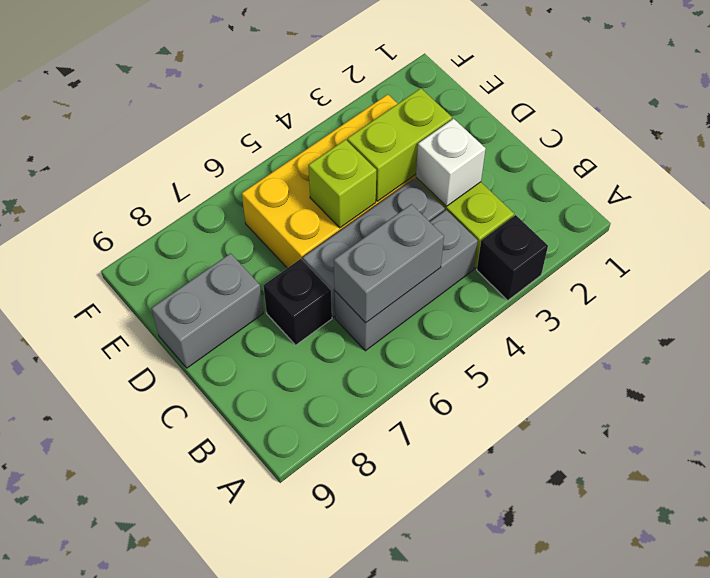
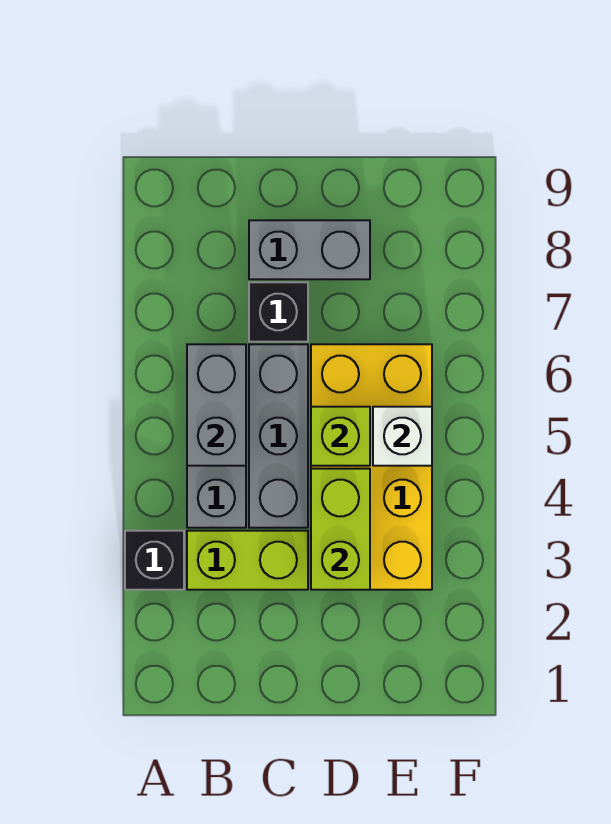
white brick C3 level 2 -> white brick E5 level 2
grey brick D8:D9 level 1 -> grey brick C8:D8 level 1

